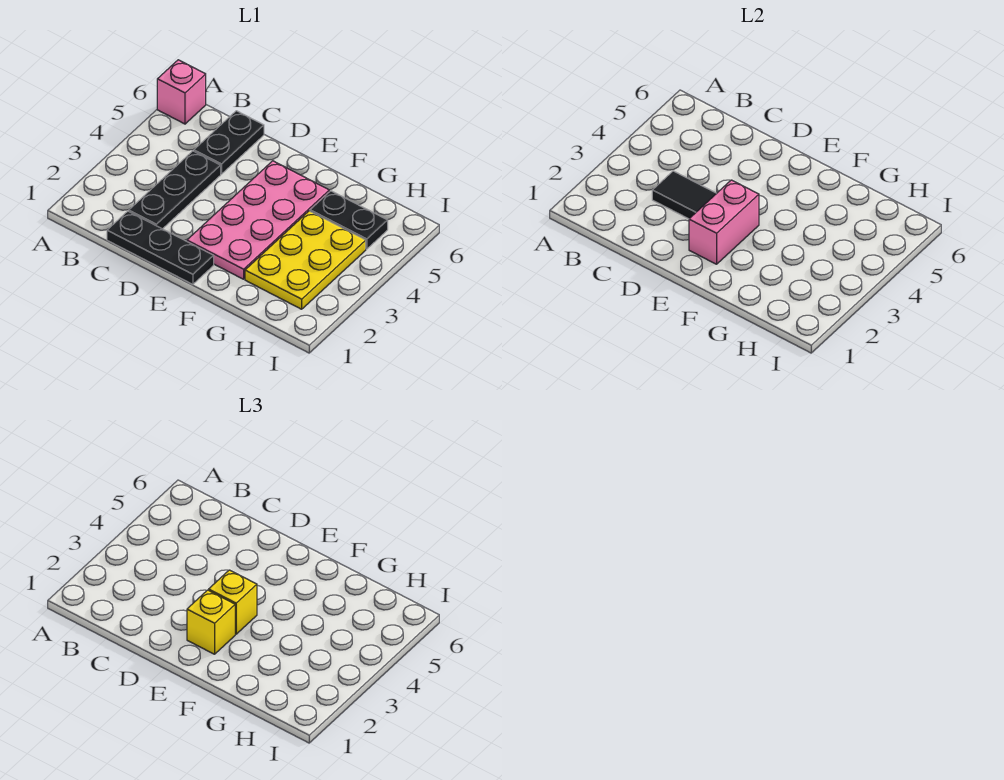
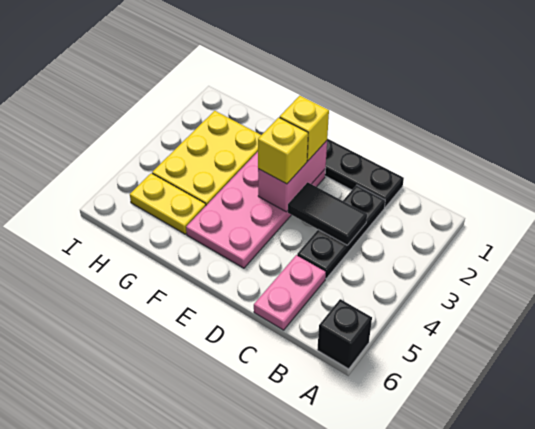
pink brick A6 level 1 -> black brick A6 level 1
black plate C5:C6 level 1 -> pink plate C5:C6 level 1
black plate G5:H5 level 1 -> yellow plate G5:H5 level 1

